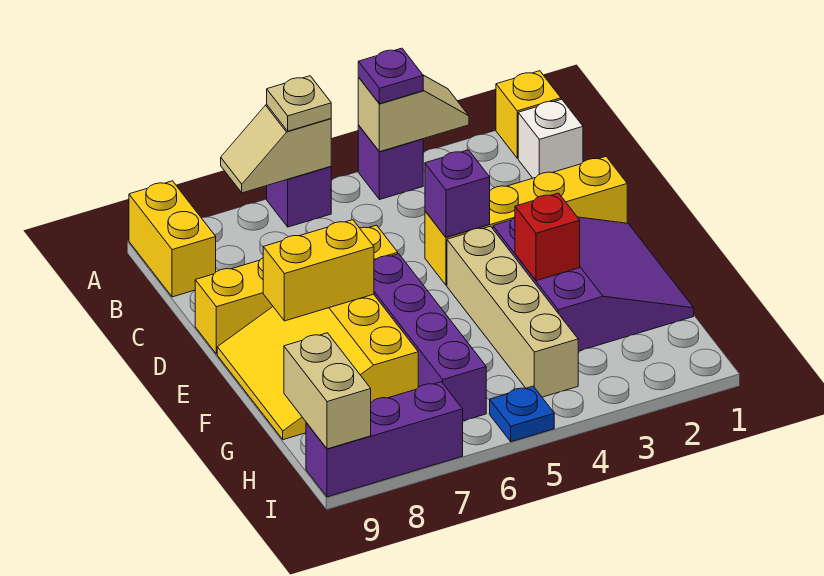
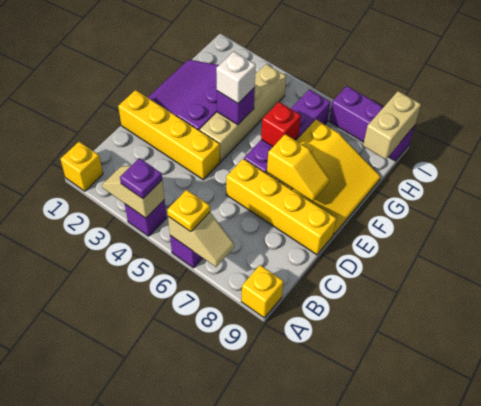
tan plate A6 level 3 -> yellow plate A6 level 3
yellow brick A9:B9 level 1 -> yellow brick A9 level 1
white brick B1 level 1 -> white brick F4 level 3
purple brick D4 level 2 -> purple brick F4 level 2
yellow brick E7:E8 level 2 -> yellow slope E7:E8 level 2 top 7
red brick F3 level 2 -> red brick F6 level 2
blue plate I5 level 1 -> none

